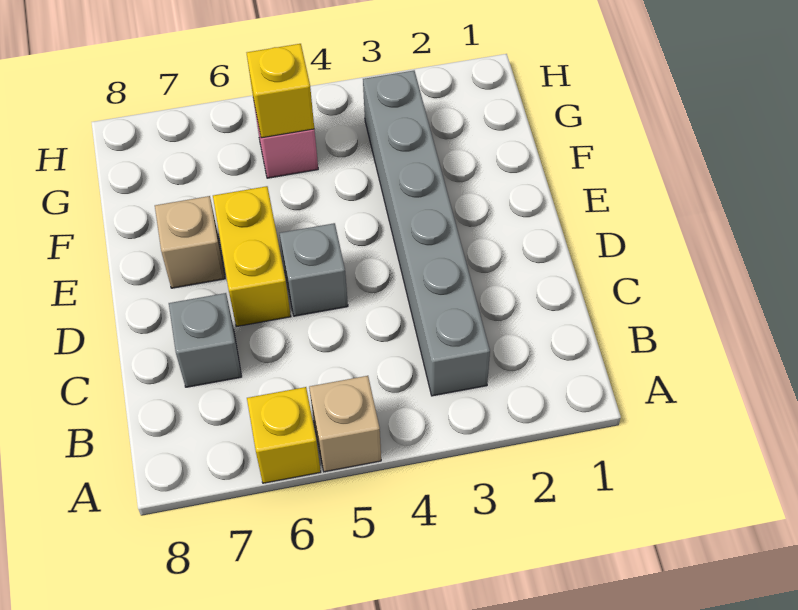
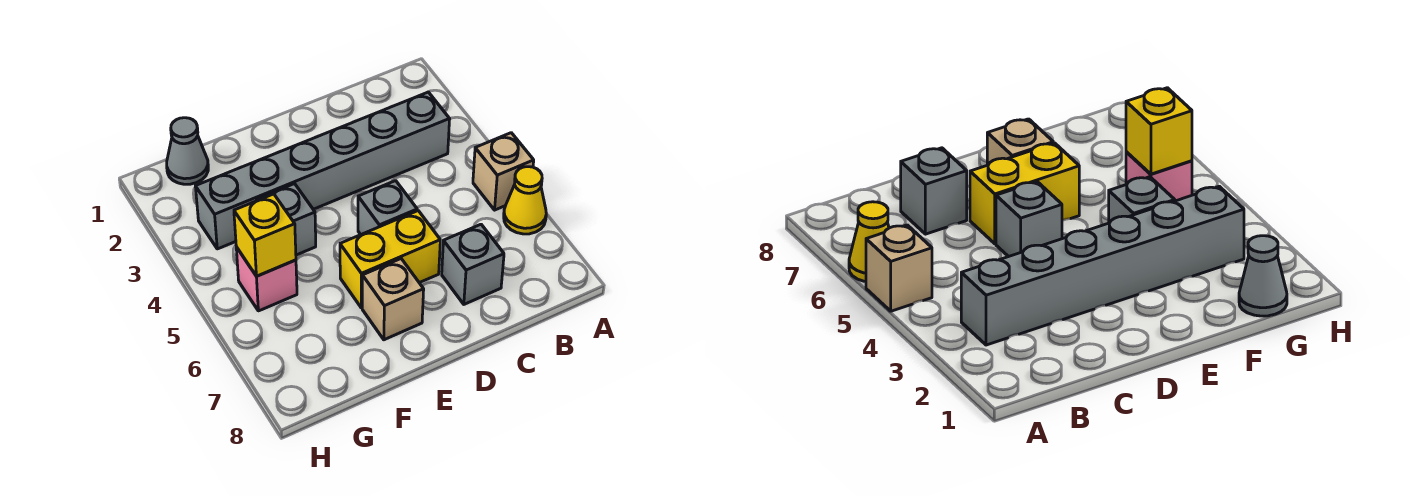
yellow brick A6 level 1 -> yellow cone A6 level 1
none -> grey brick F4 level 1
none -> grey cone G1 level 1

